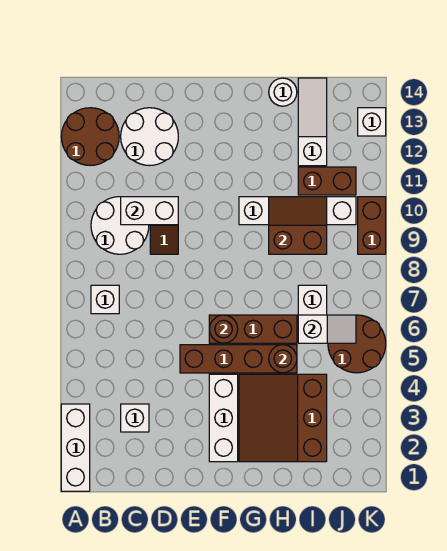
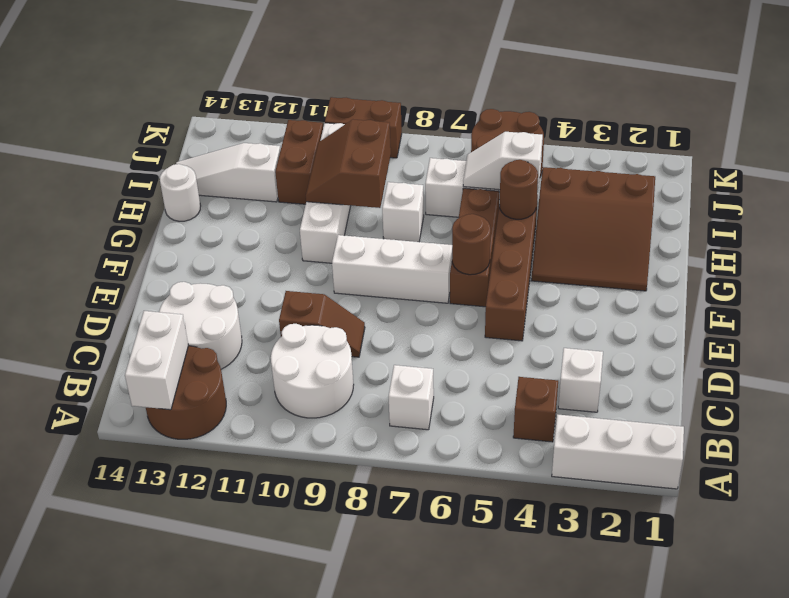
none -> brown brick B4 level 1
white brick C10:D10 level 2 -> white brick A13:B13 level 2
white brick F2:F4 level 1 -> white brick F7:F9 level 1
white slope I6:J6 level 2 top I -> white slope I5:I6 level 2 top 5
white brick K13 level 1 -> white brick H8 level 1

